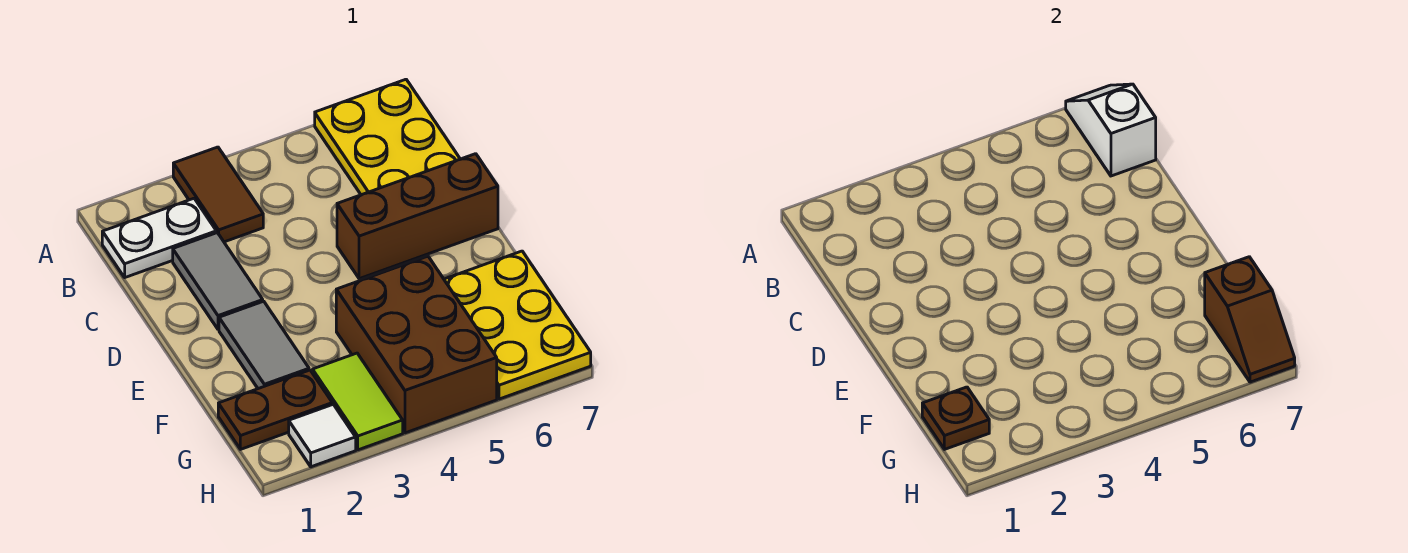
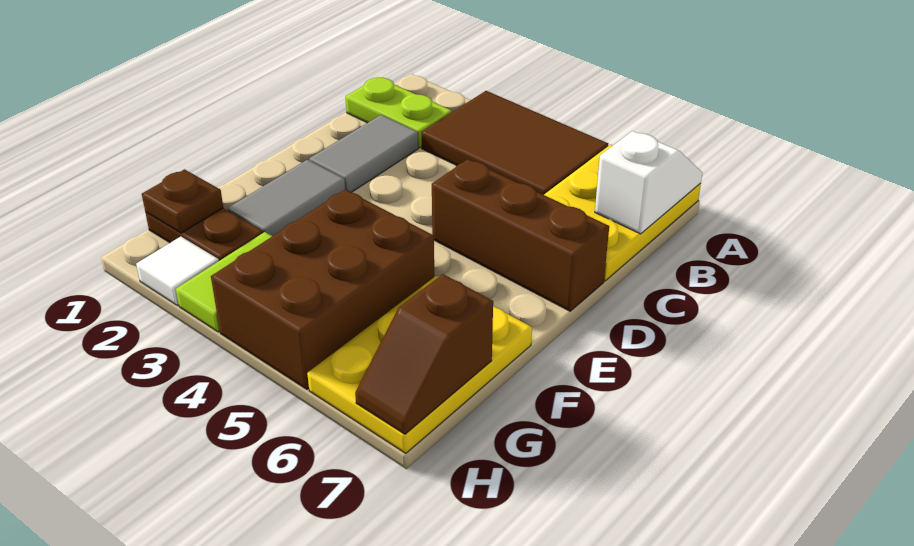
brown tile A3:B3 level 1 -> brown tile A3:B5 level 1
white plate B1:B2 level 1 -> lime plate B1:B2 level 1

